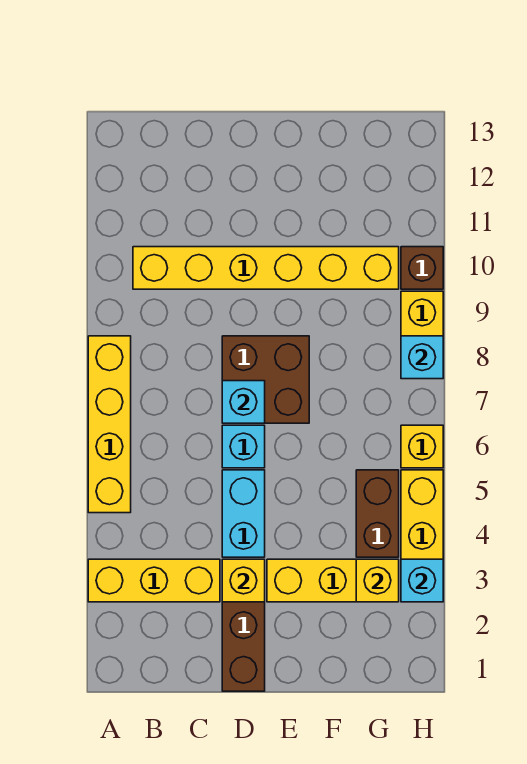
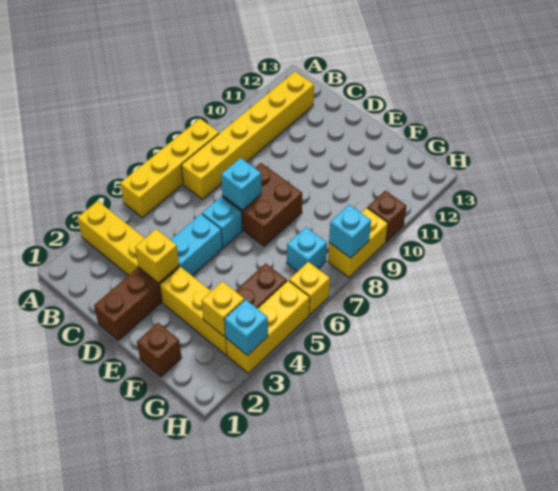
yellow brick B10:G10 level 1 -> yellow brick B7:B12 level 1
none -> brown brick F1 level 1
none -> cyan brick G7 level 1

